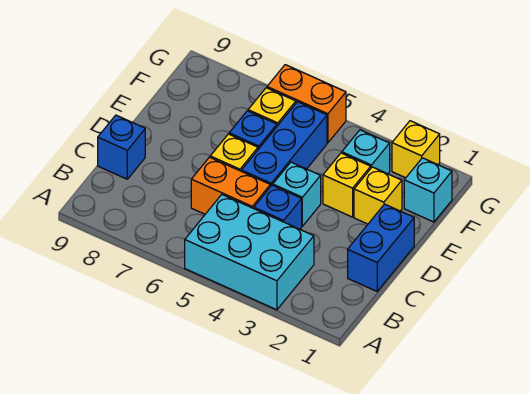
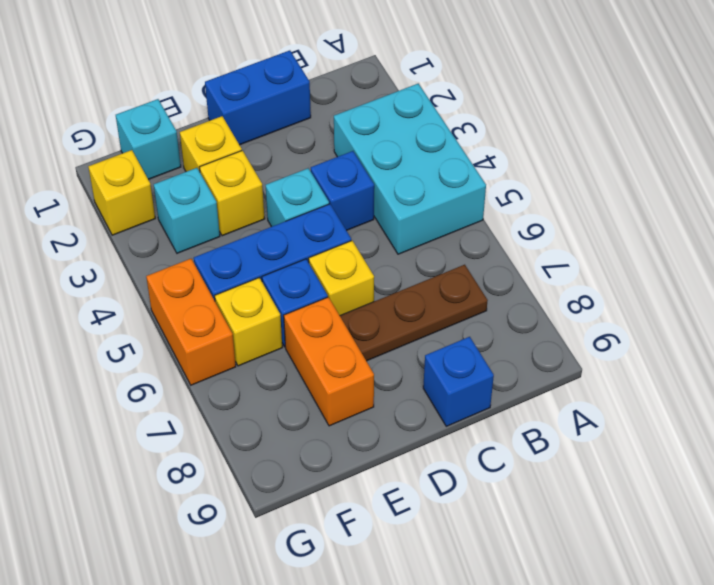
none -> brown plate B7:D7 level 1
orange brick C5:C6 level 1 -> orange brick E7:E8 level 1

